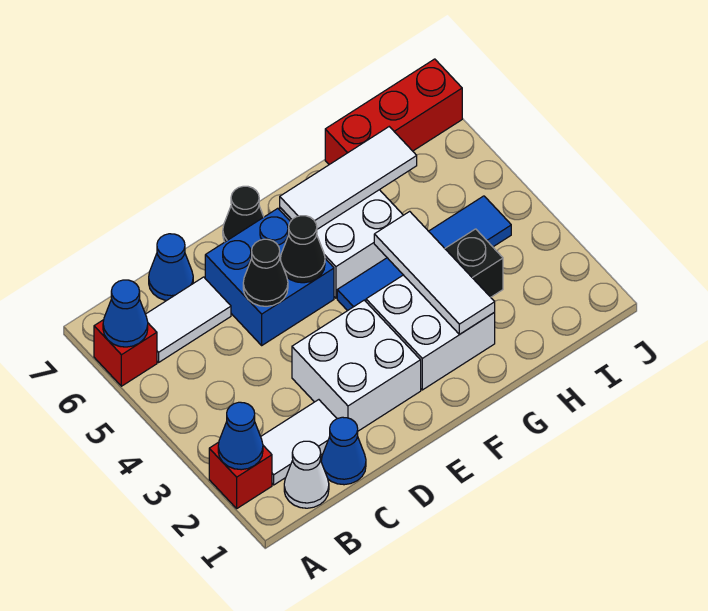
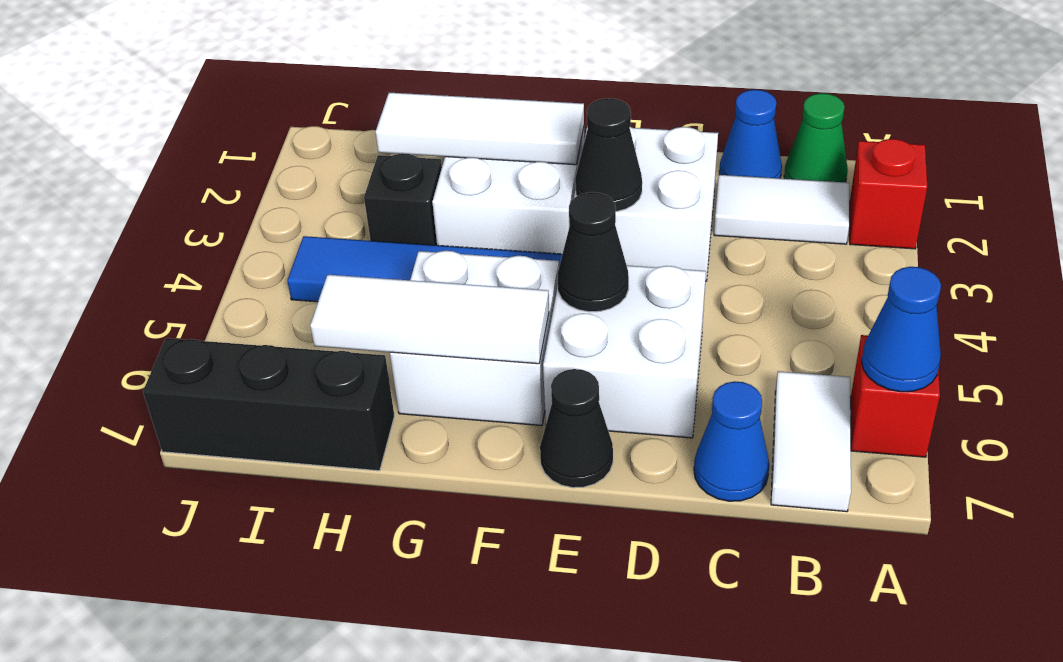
blue cone A2 level 2 -> none
white cone B1 level 1 -> green cone B1 level 1
white tile B6:C6 level 1 -> white tile B6:B7 level 1
blue brick D5:E6 level 1 -> white brick D5:E6 level 1
black cone D5 level 2 -> black cone E3 level 2
white tile G2:G4 level 2 -> white tile F2:H2 level 2
red brick H7:J7 level 1 -> black brick H7:J7 level 1

